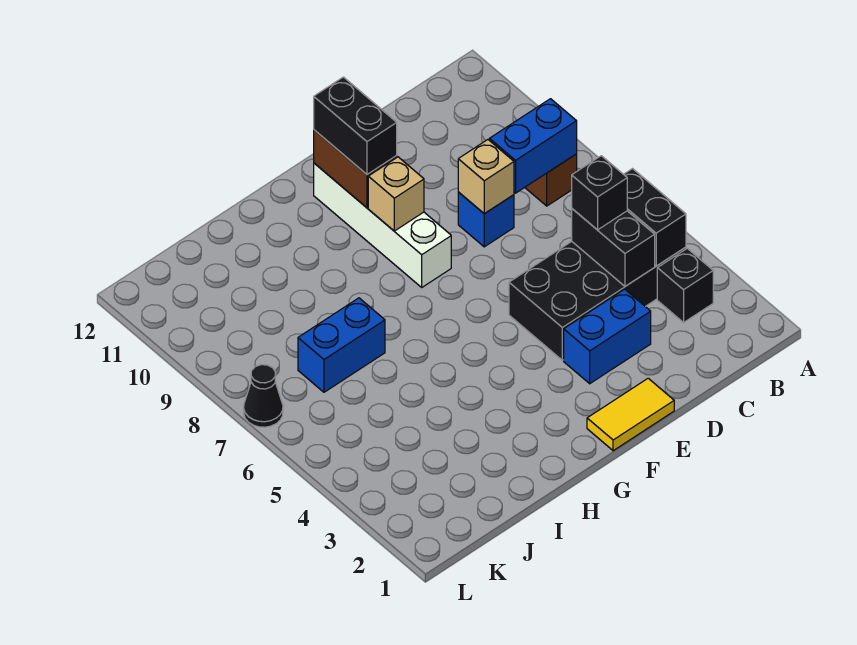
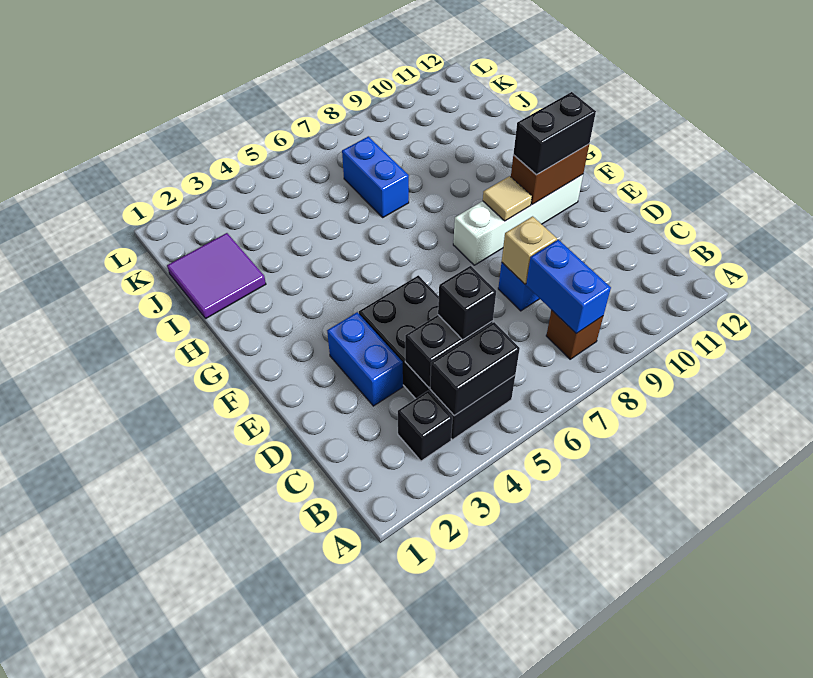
yellow tile E1:F1 level 1 -> none
tan brick F9 level 2 -> tan tile F9 level 2
none -> purple tile I1:J2 level 1
black cone L7 level 1 -> none

